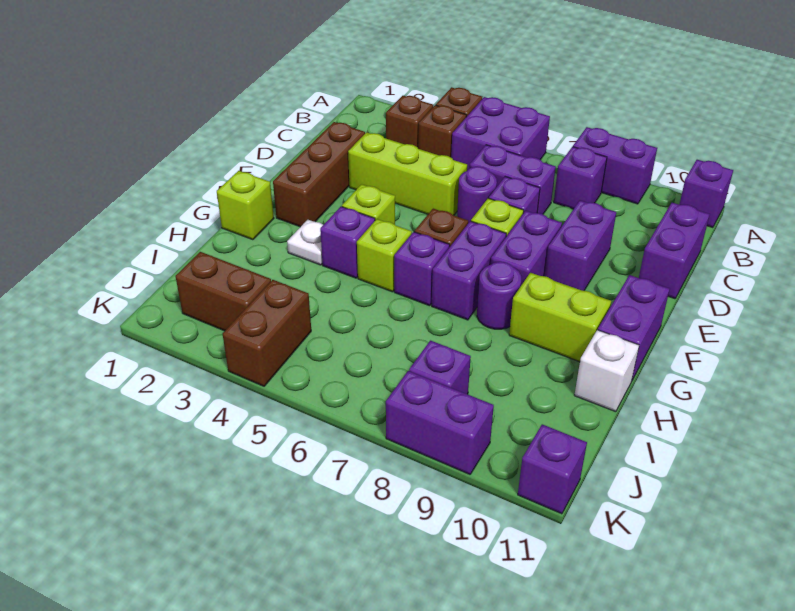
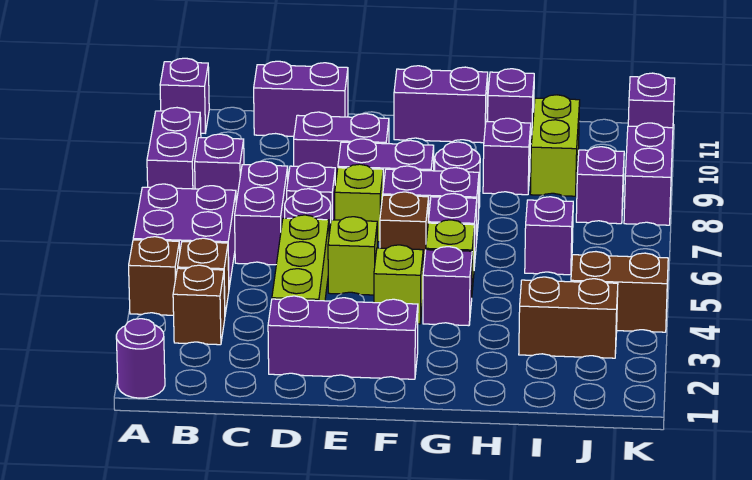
none -> purple round brick A1 level 1
brown brick D2:F2 level 1 -> purple brick D2:F2 level 1
lime brick G1 level 1 -> lime brick E5 level 1
white plate G3 level 1 -> none
lime brick G9:G10 level 1 -> lime brick I9:I10 level 1
none -> purple brick H9 level 1
white brick H11 level 1 -> purple brick H11 level 1
none -> purple brick I6 level 1
brown brick J2:J3 level 1 -> brown brick I3:J3 level 1

